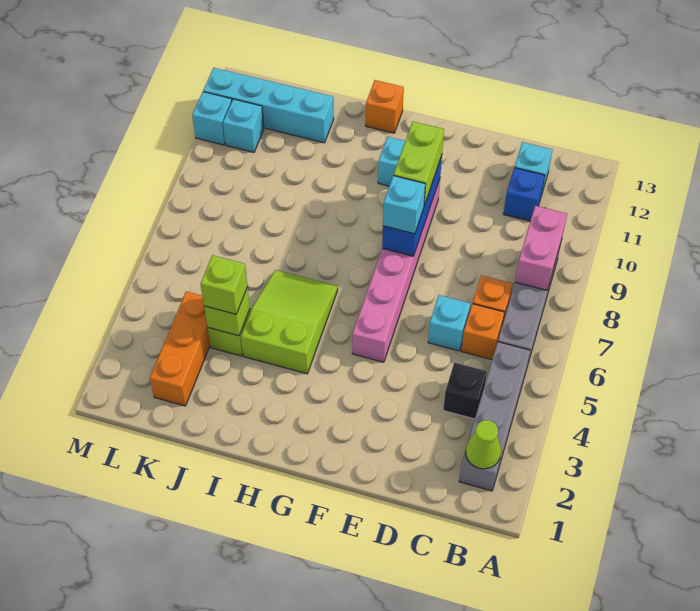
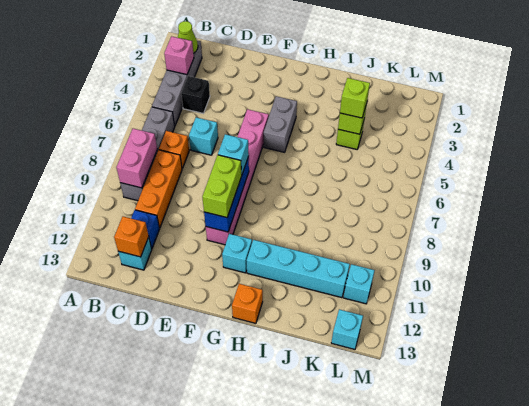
none -> pink brick B3 level 2
orange brick C6 level 1 -> orange brick C12 level 2
none -> grey brick G4:G5 level 1
lime slope H4:I6 level 1 top 4 -> none
cyan brick J12:M12 level 1 -> cyan brick H11:K11 level 1
orange brick K2:K4 level 1 -> orange brick C8:C10 level 1
cyan brick M11 level 1 -> cyan brick L13 level 1

